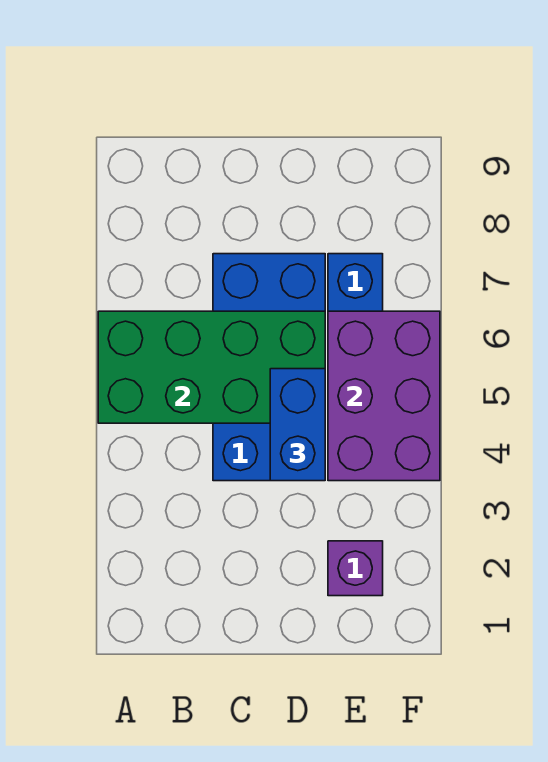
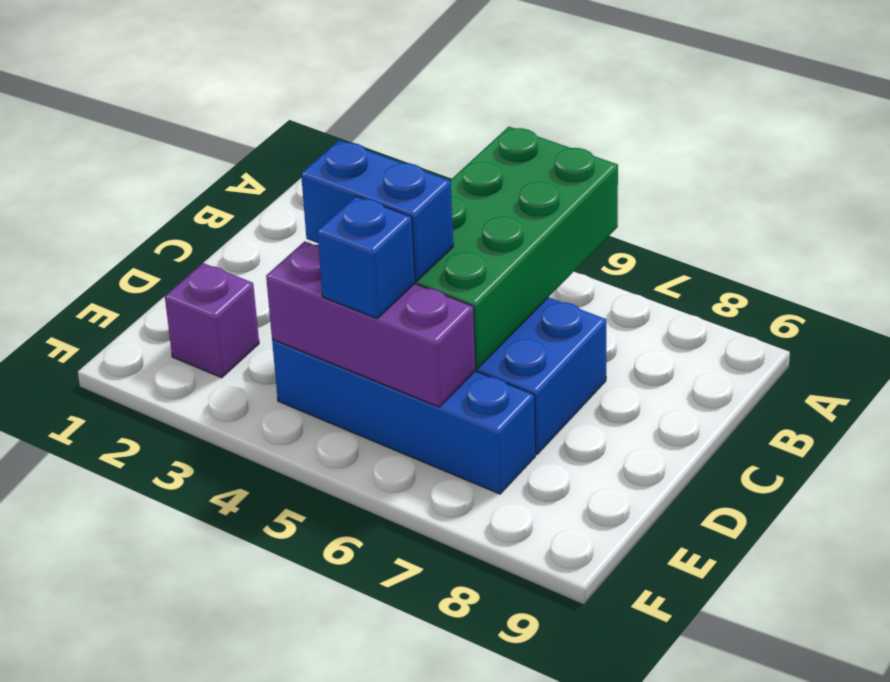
purple brick E4:F6 level 2 -> purple brick E4:E6 level 2
none -> blue brick E5 level 3

